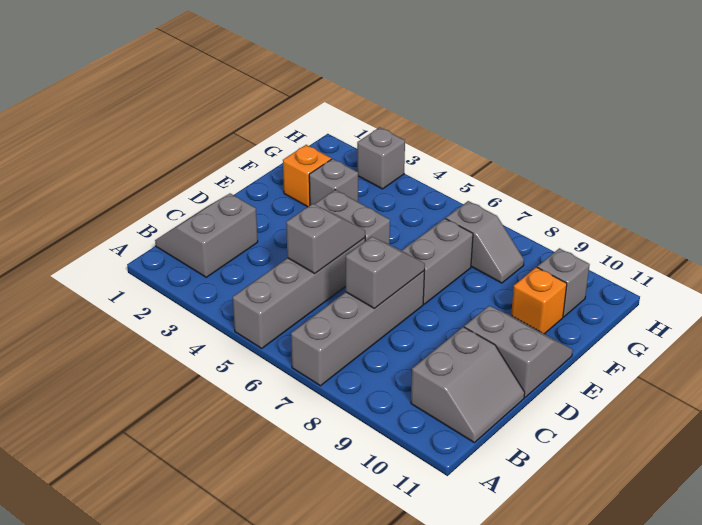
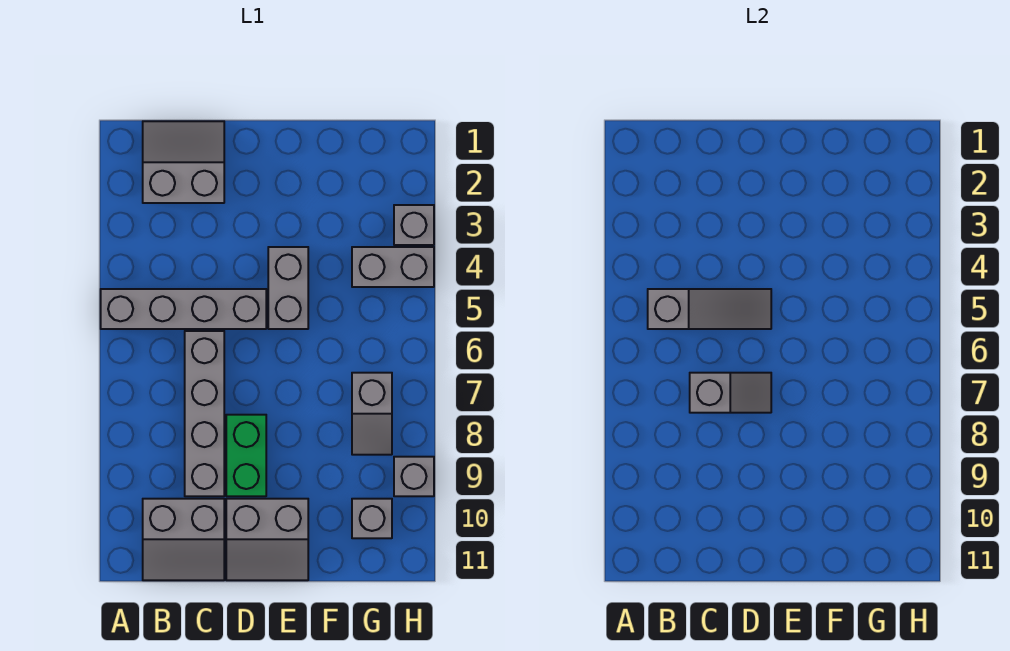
grey brick A7:D7 level 1 -> grey brick C6:C9 level 1
grey slope C5:D5 level 2 top C -> grey slope B5:D5 level 2 top B
none -> green brick D8:D9 level 1
grey slope D10:E11 level 1 top D -> grey slope D10:E11 level 1 top 10
grey brick E7:F7 level 1 -> grey brick G4:H4 level 1
orange brick F2 level 1 -> none
grey brick F3 level 1 -> grey brick H9 level 1
orange brick F10 level 1 -> none

